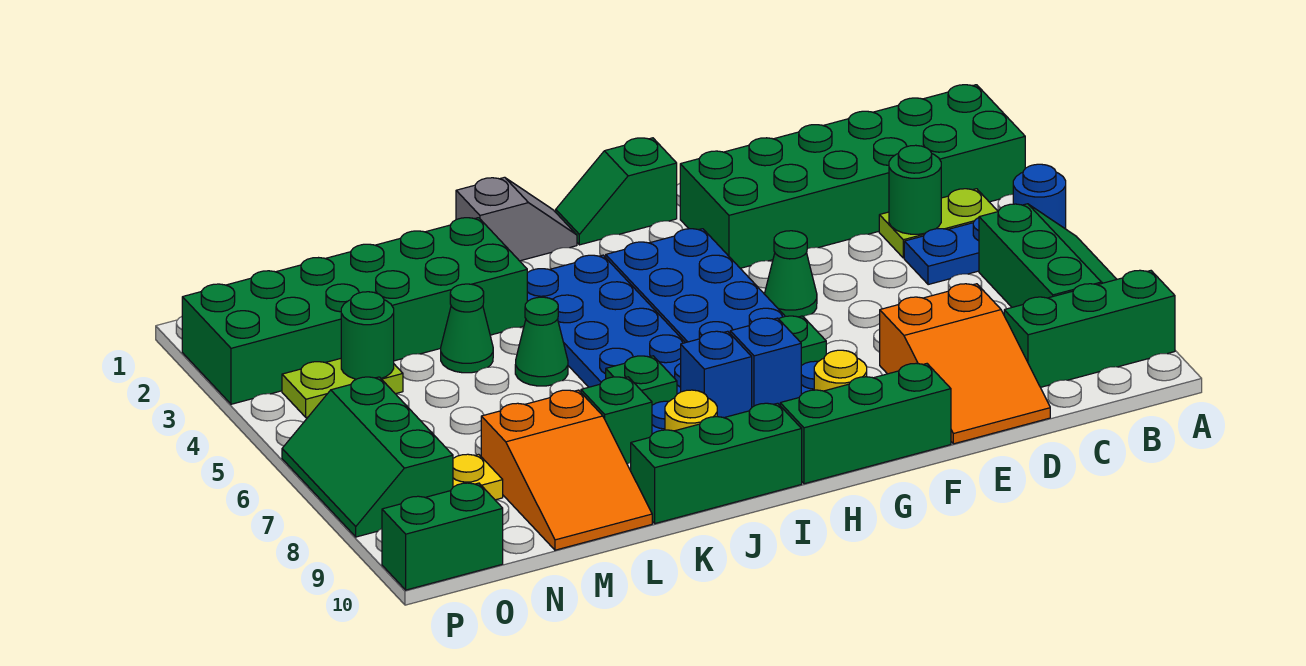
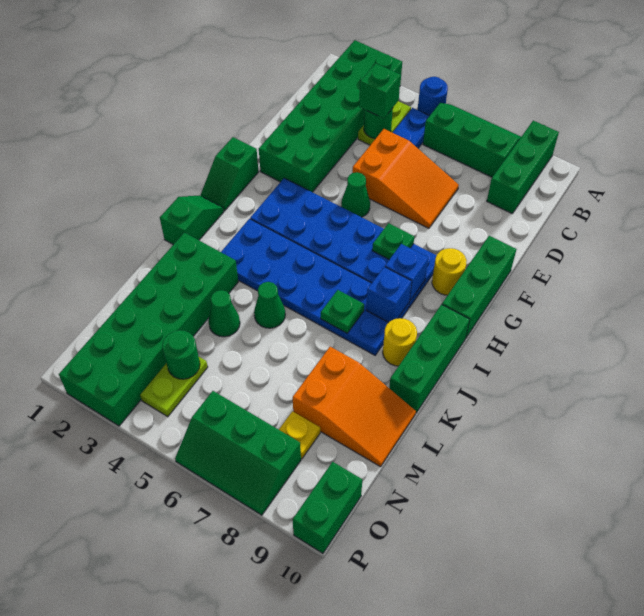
orange slope D8:E10 level 1 top 8 -> orange slope D5:E7 level 1 top 5
grey slope I1:J1 level 1 top J -> green slope I1:J1 level 1 top J
green brick K8 level 1 -> green brick C4 level 3

